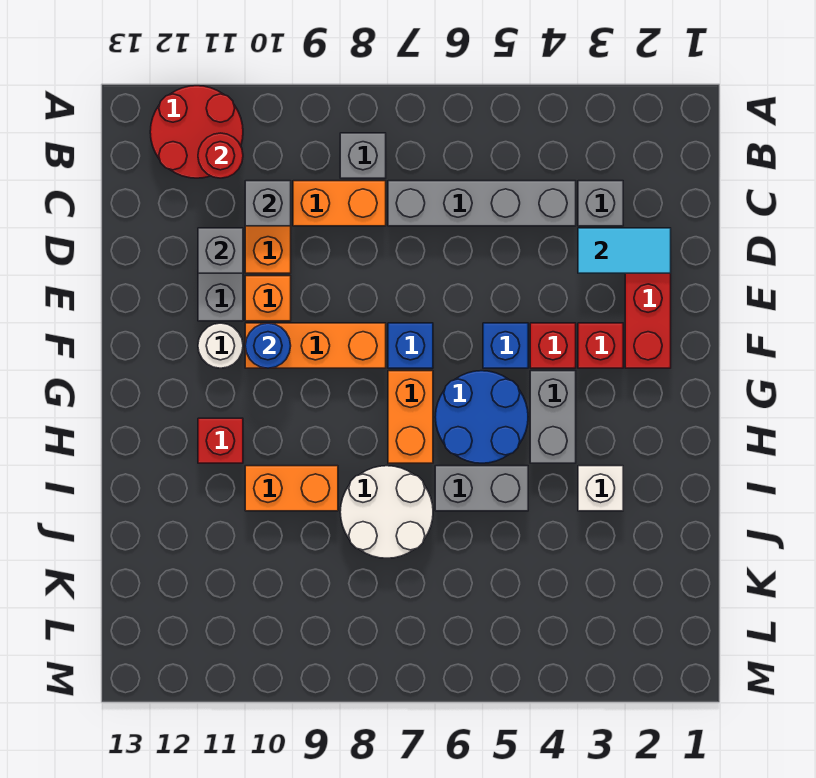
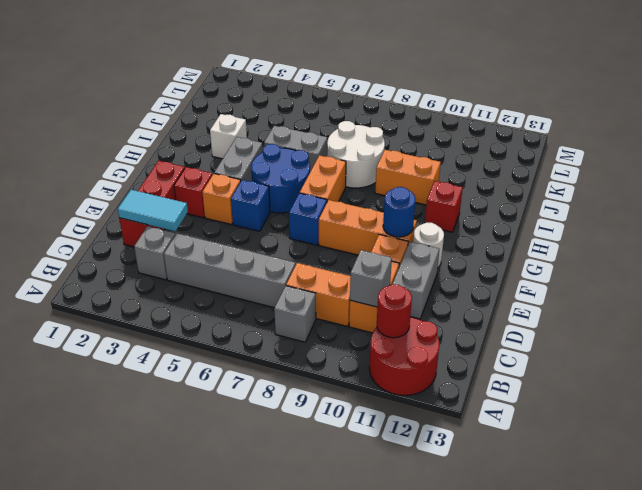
grey brick D11 level 2 -> none
red brick F4 level 1 -> orange brick F4 level 1

